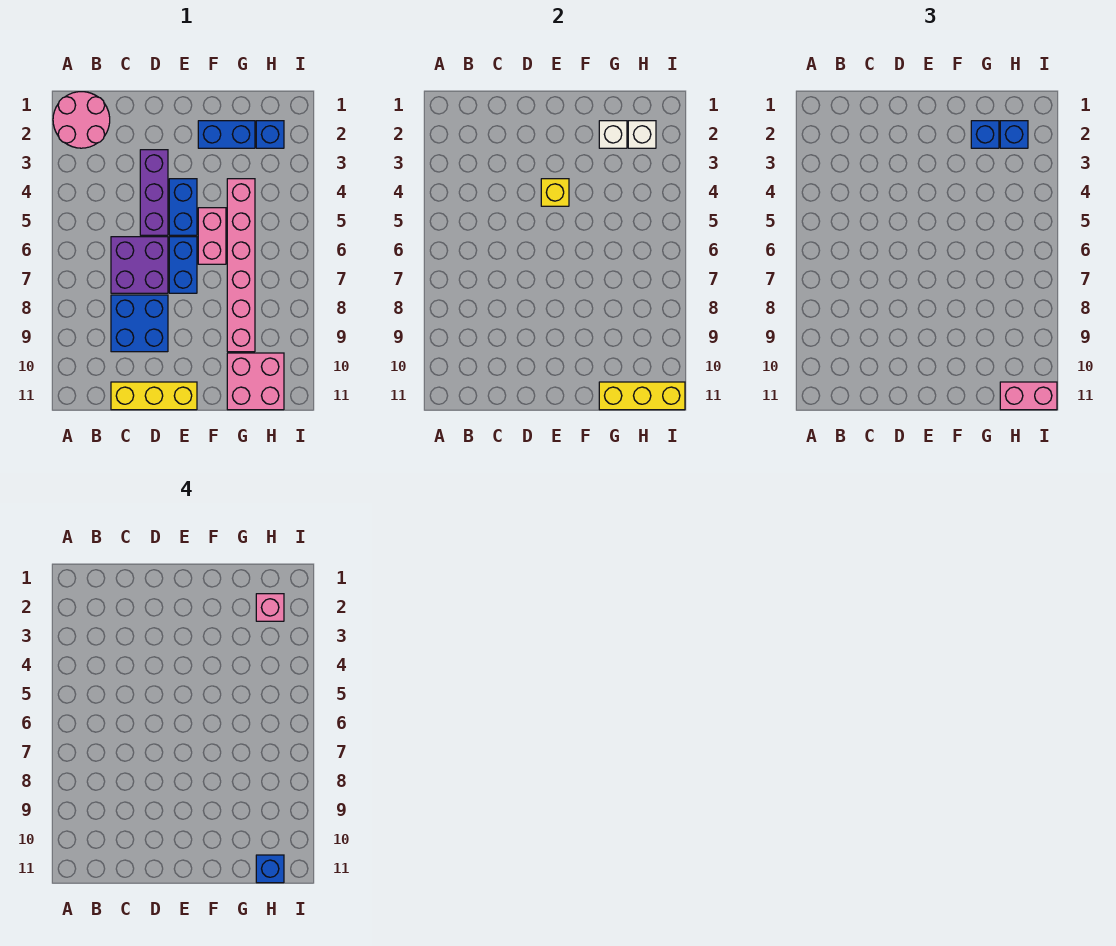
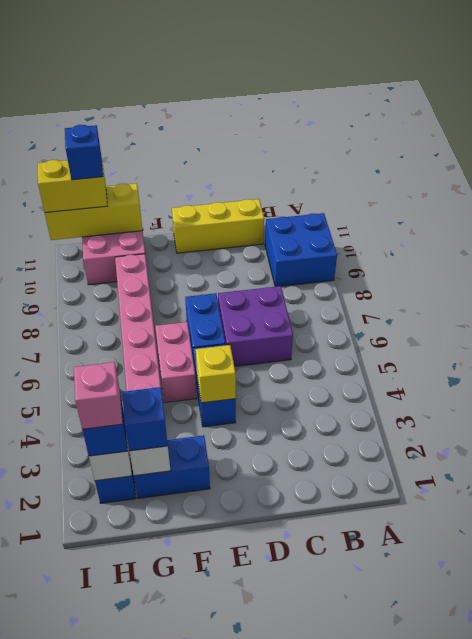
pink round brick A1:B2 level 1 -> none
blue brick C8:D9 level 1 -> blue brick A9:B10 level 1
purple brick D3:D5 level 1 -> none
pink brick H11:I11 level 3 -> yellow brick H11:I11 level 3

